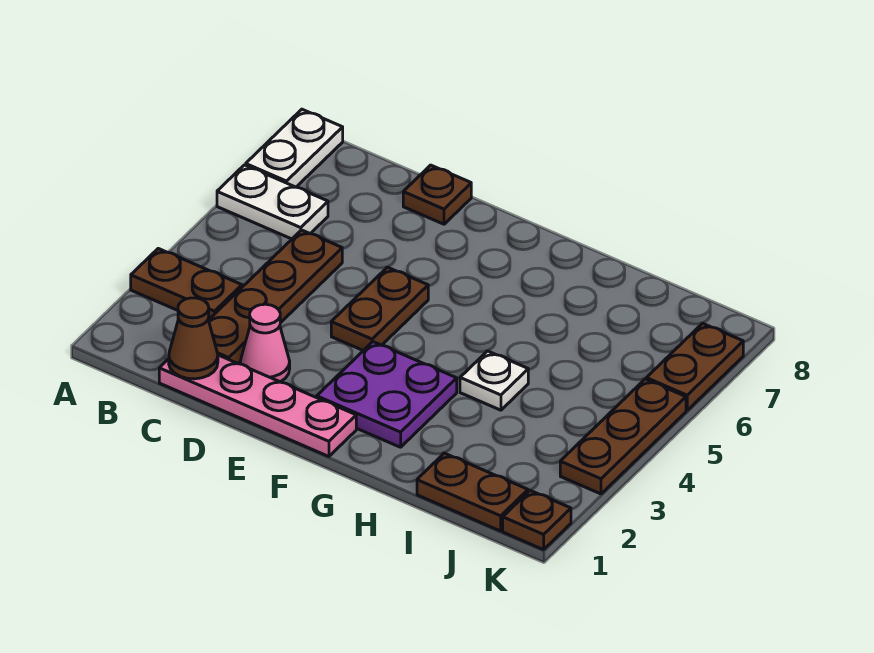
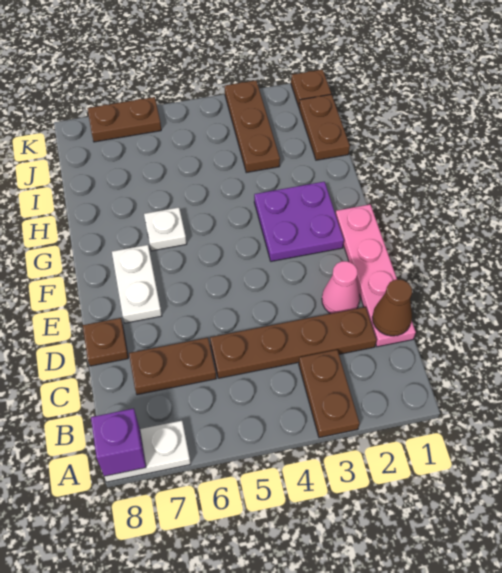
white plate A6:B6 level 1 -> white plate E7:F7 level 1
none -> purple brick A8 level 2
brown plate E4:E5 level 1 -> brown plate C6:C7 level 1
white plate H4 level 1 -> white plate G6 level 1
brown plate K3:K5 level 1 -> brown plate I3:K3 level 1

